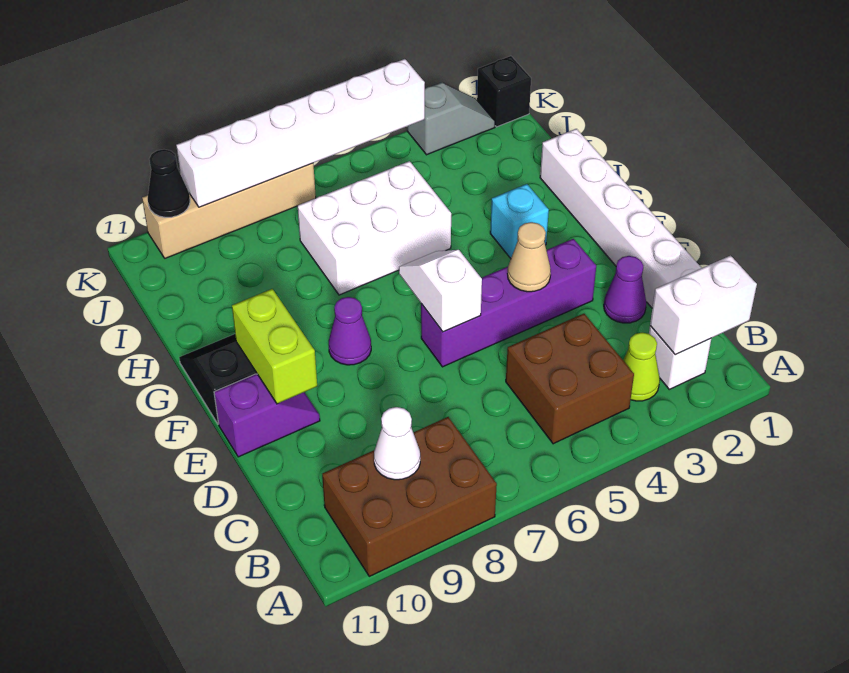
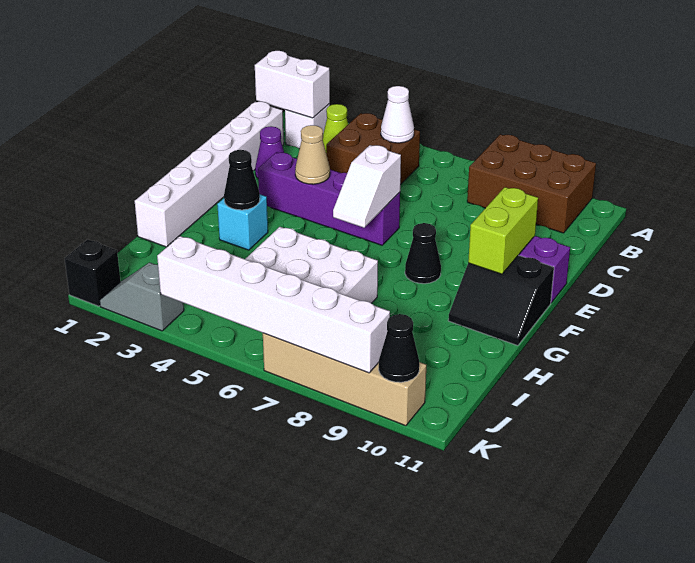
white cone B9 level 2 -> white cone B5 level 2
purple cone F8 level 1 -> black cone F8 level 1
none -> black cone G3 level 2

